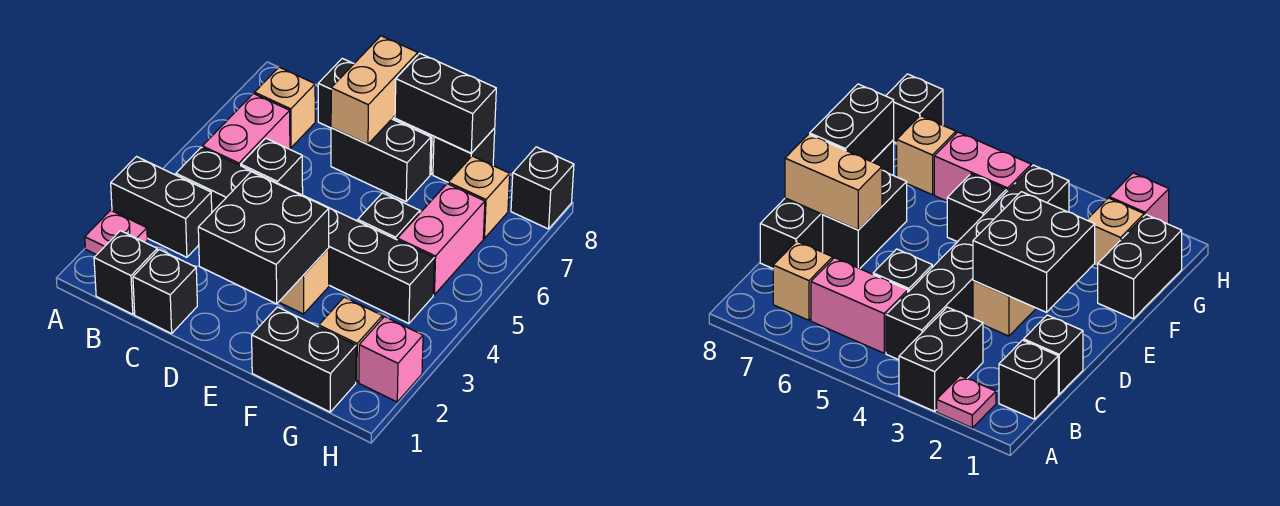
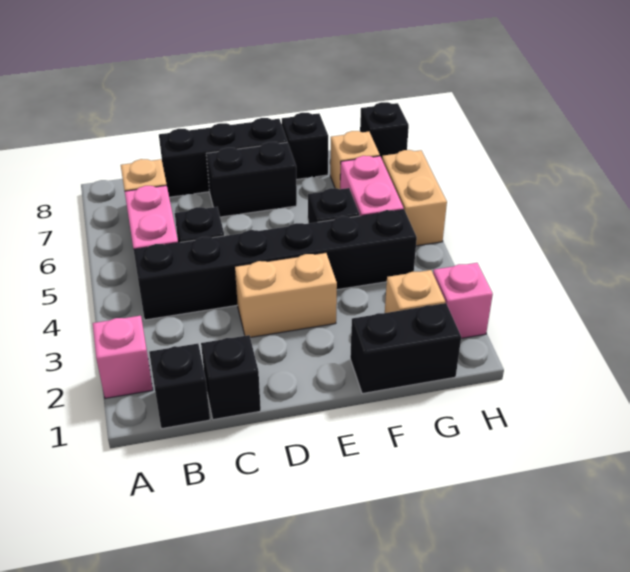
pink plate A2 level 1 -> pink brick A2 level 1
black brick A3:B3 level 1 -> none
black brick D2:E3 level 2 -> none
tan brick D7:D8 level 2 -> tan brick H5:H6 level 1
black brick E8:F8 level 2 -> none

